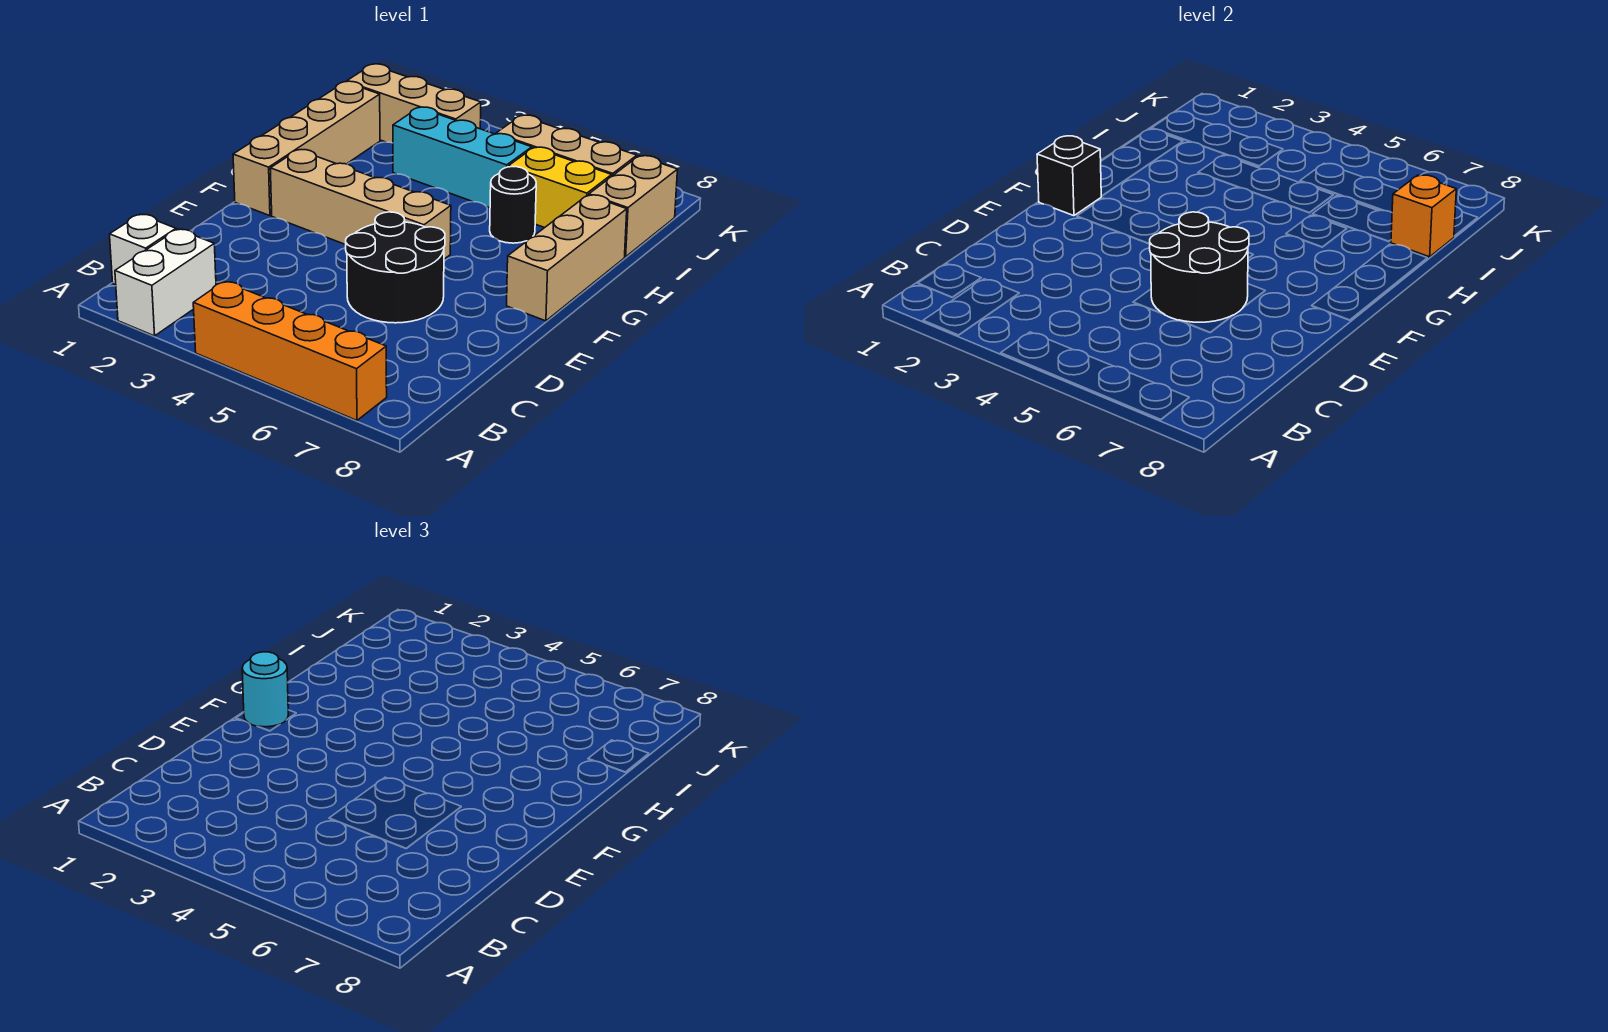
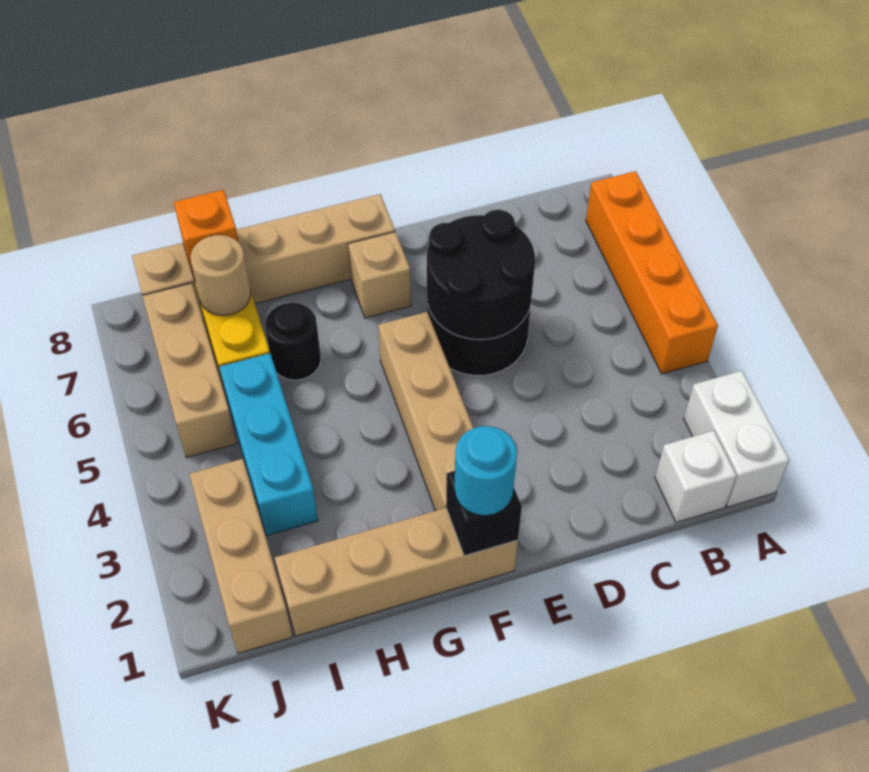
white brick A2:B2 level 1 -> white brick A1:A2 level 1
none -> tan brick F7 level 1
none -> tan round brick I7 level 2

